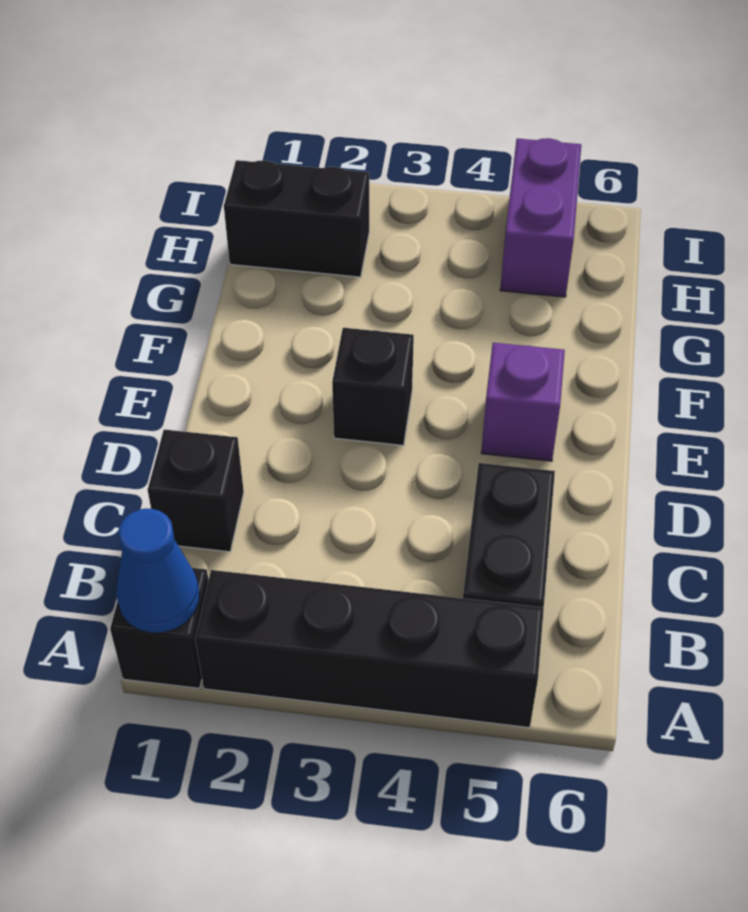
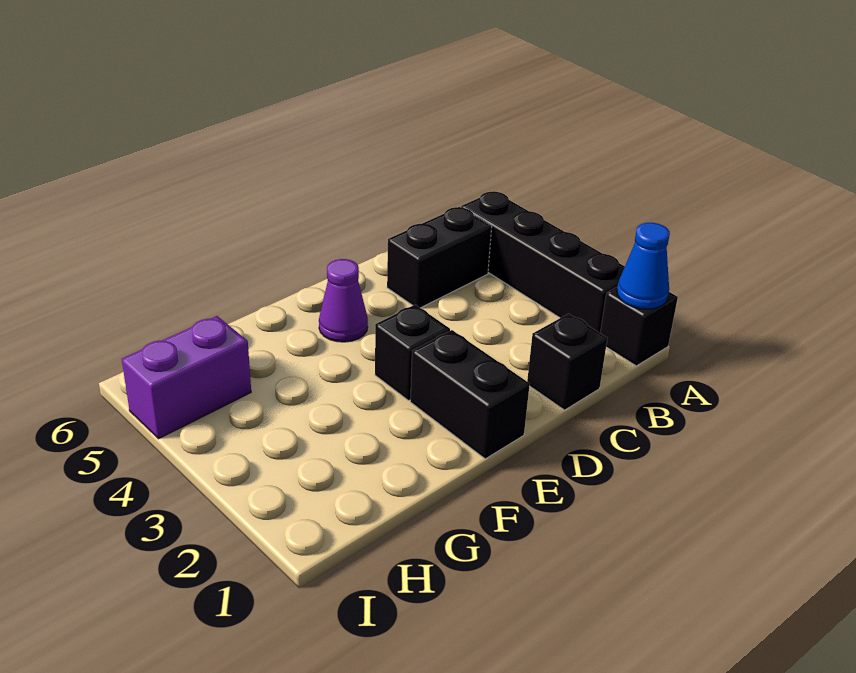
purple brick E5 level 1 -> purple cone E5 level 1
black brick H1:H2 level 1 -> black brick E1:E2 level 1

